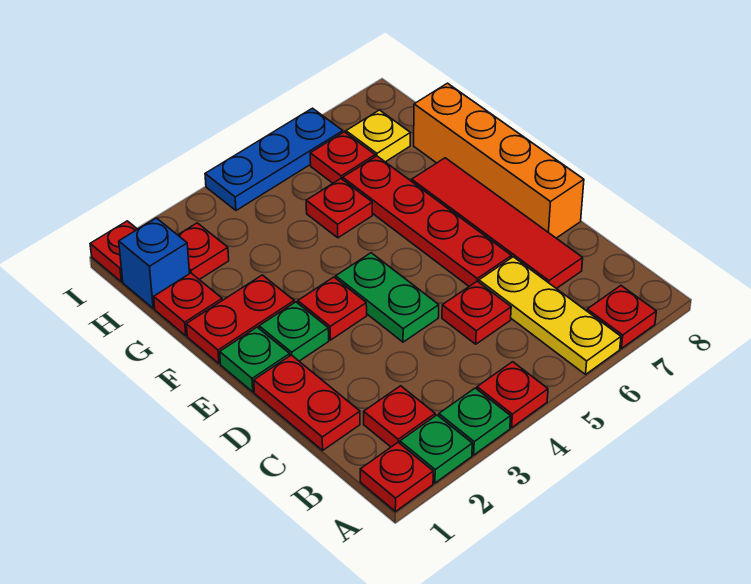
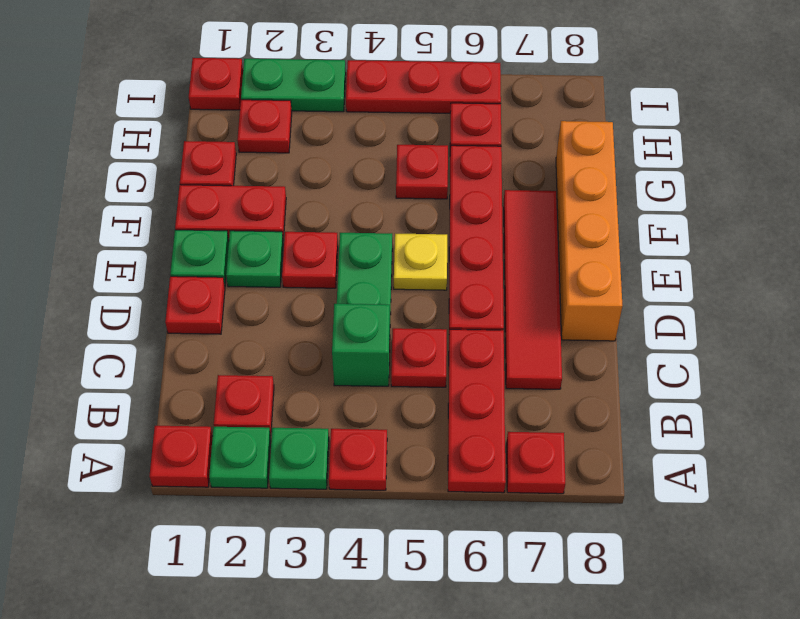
yellow plate A6:C6 level 1 -> red plate A6:C6 level 1
red plate C1:D1 level 1 -> red plate D1 level 1
none -> green brick C4 level 1
blue brick H1 level 1 -> none
yellow plate H7 level 1 -> yellow plate E5 level 1
none -> green plate I2:I3 level 1
blue plate I4:I6 level 1 -> red plate I4:I6 level 1

